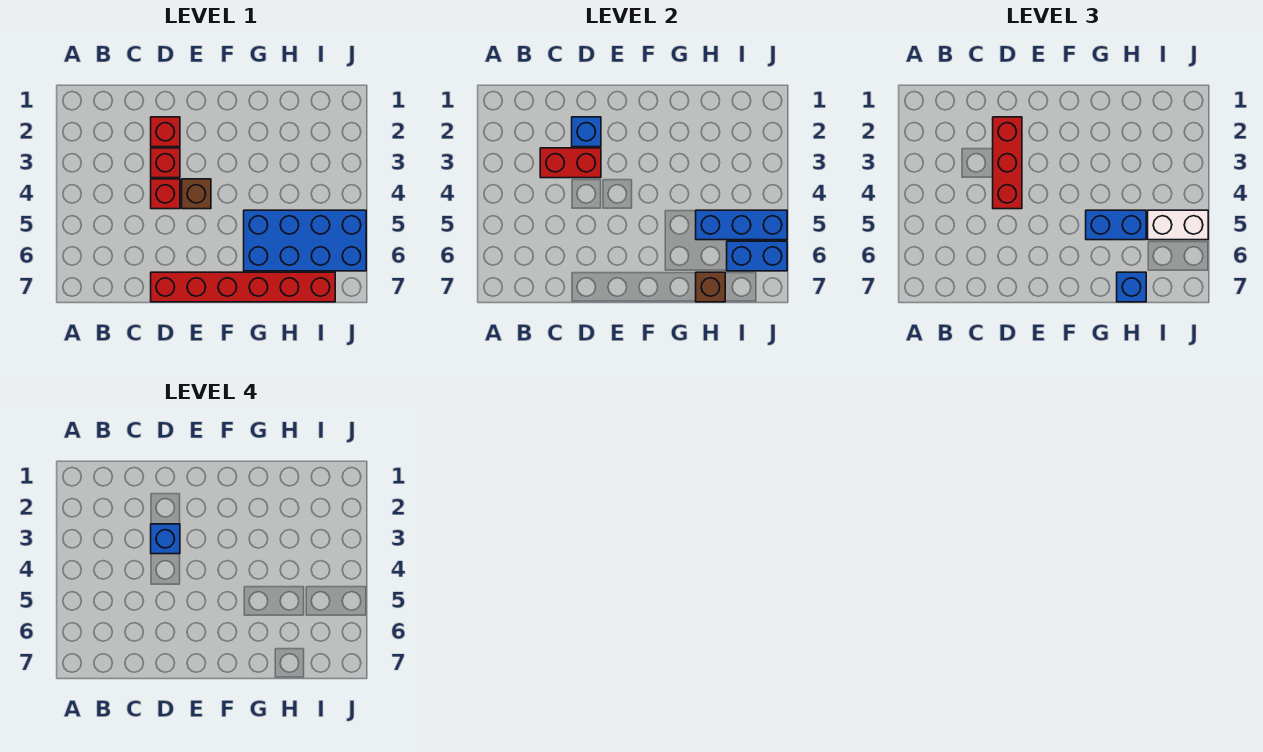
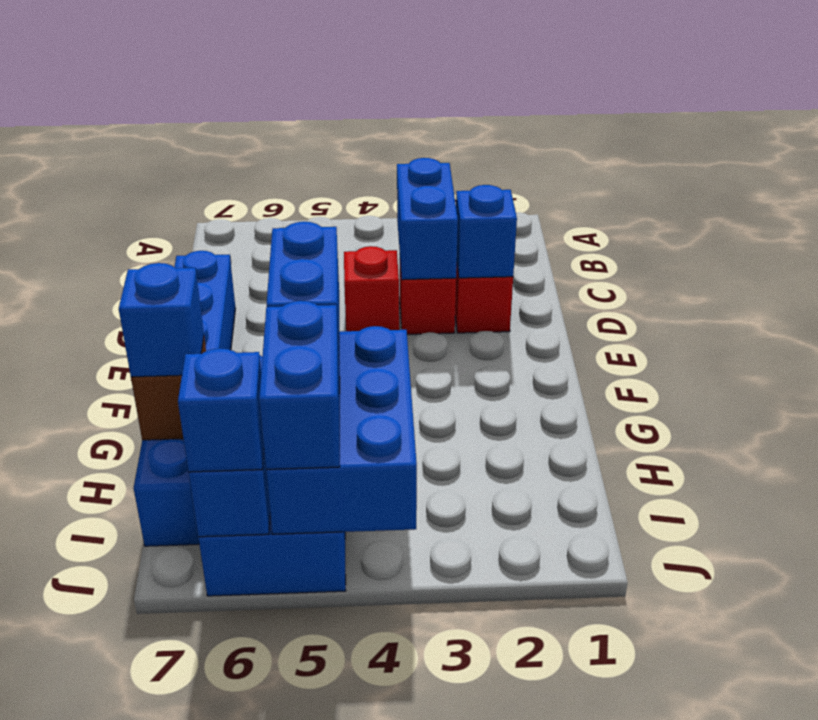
red brick C3:D3 level 2 -> blue brick C3:D3 level 2
red brick D2:D4 level 3 -> none
blue brick D3 level 4 -> blue brick J6 level 3
red brick D7:I7 level 1 -> blue brick D7:I7 level 1
brown brick E4 level 1 -> none
blue brick H5:J5 level 2 -> blue brick H4:J5 level 2
white brick I5:J5 level 3 -> blue brick I5:J5 level 3

